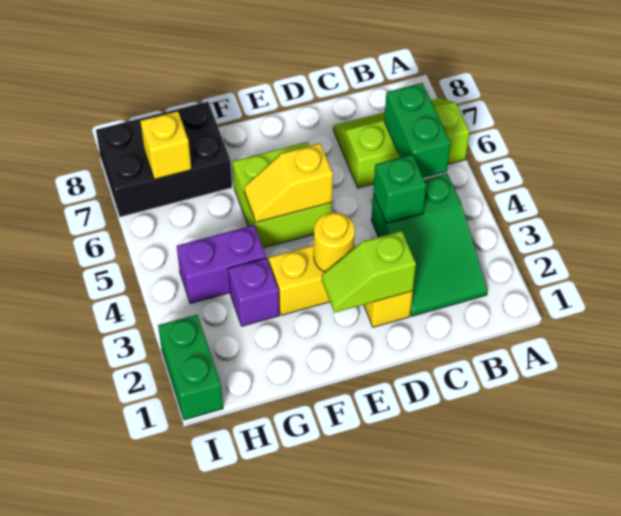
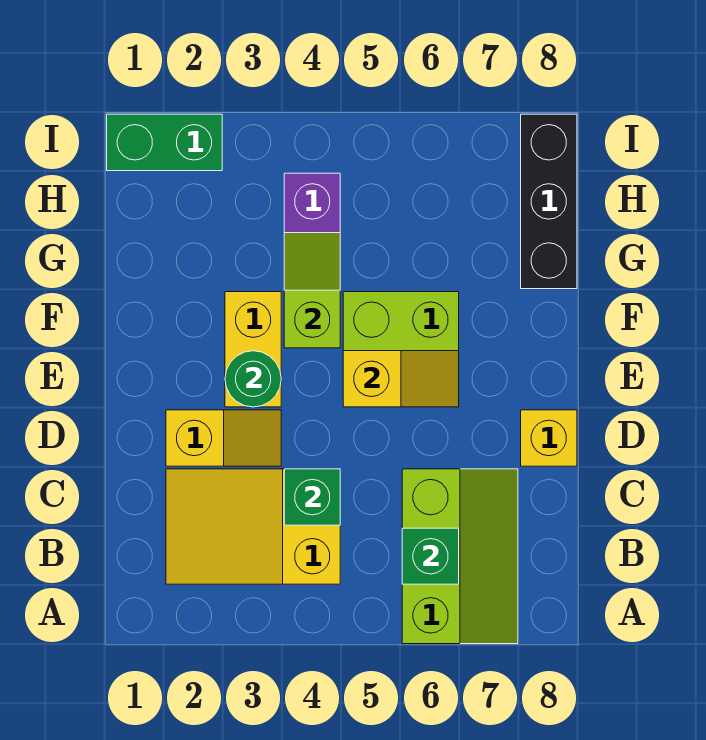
green slope B2:C4 level 1 top 4 -> yellow slope B2:C4 level 1 top 4
green brick B5:B6 level 2 -> green brick B6 level 2
lime slope D2:E2 level 2 top D -> lime slope F4:G4 level 2 top F
yellow round brick E3 level 2 -> green round brick E3 level 2
yellow slope E5:F5 level 2 top E -> yellow slope E5:E6 level 2 top 5
purple brick G3 level 1 -> none
black brick G7:I8 level 1 -> black brick G8:I8 level 1
yellow brick H7 level 2 -> yellow brick D8 level 1

